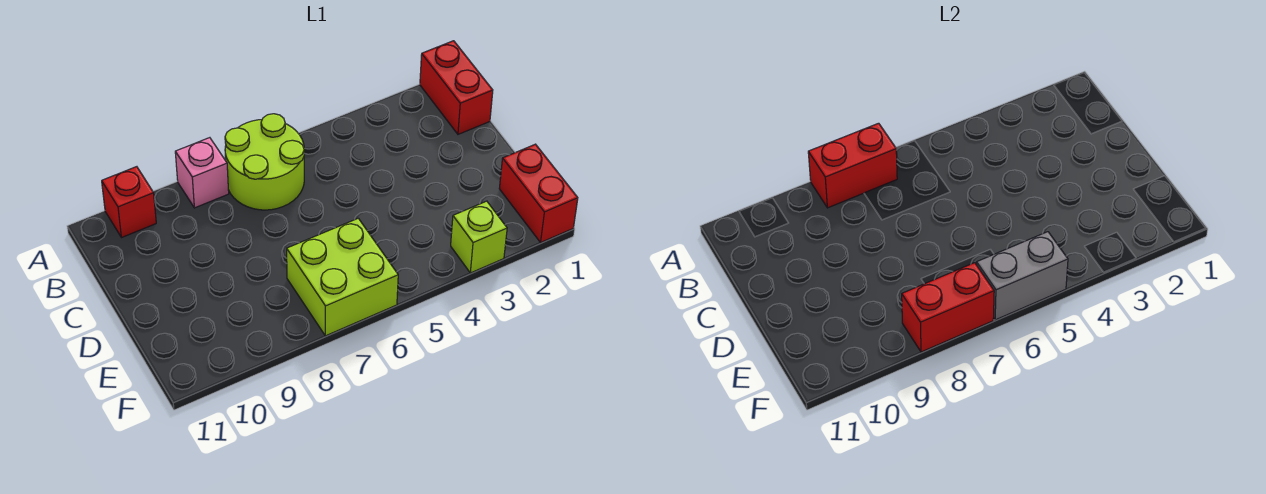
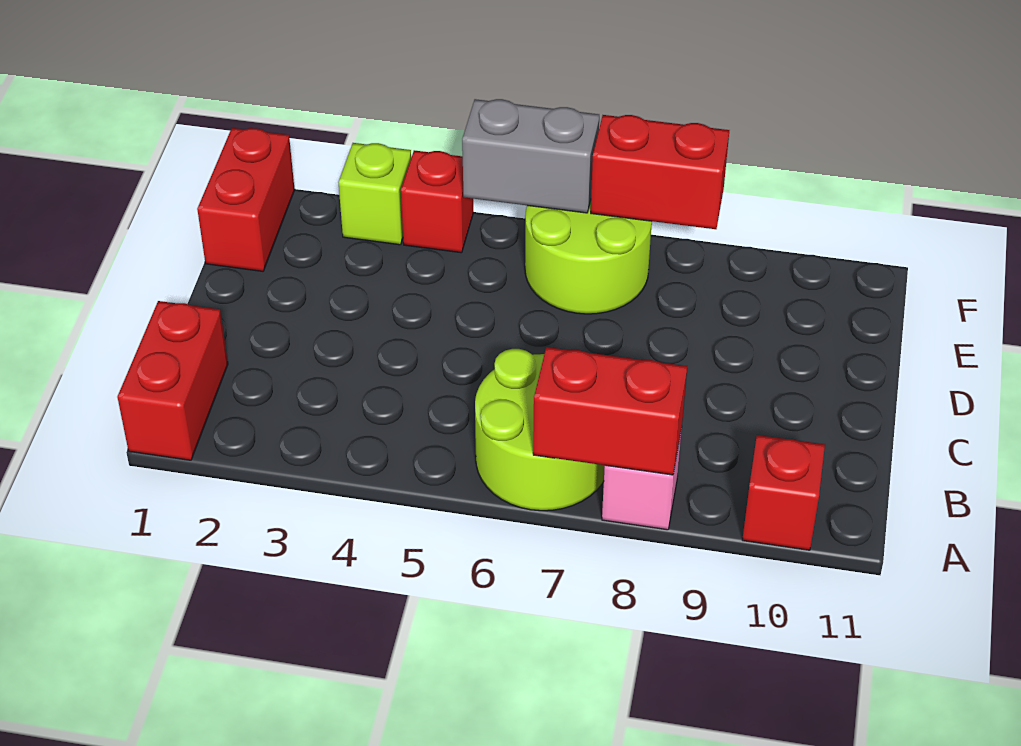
lime brick E6:F7 level 1 -> lime round brick E6:F7 level 1
none -> red brick F4 level 1

